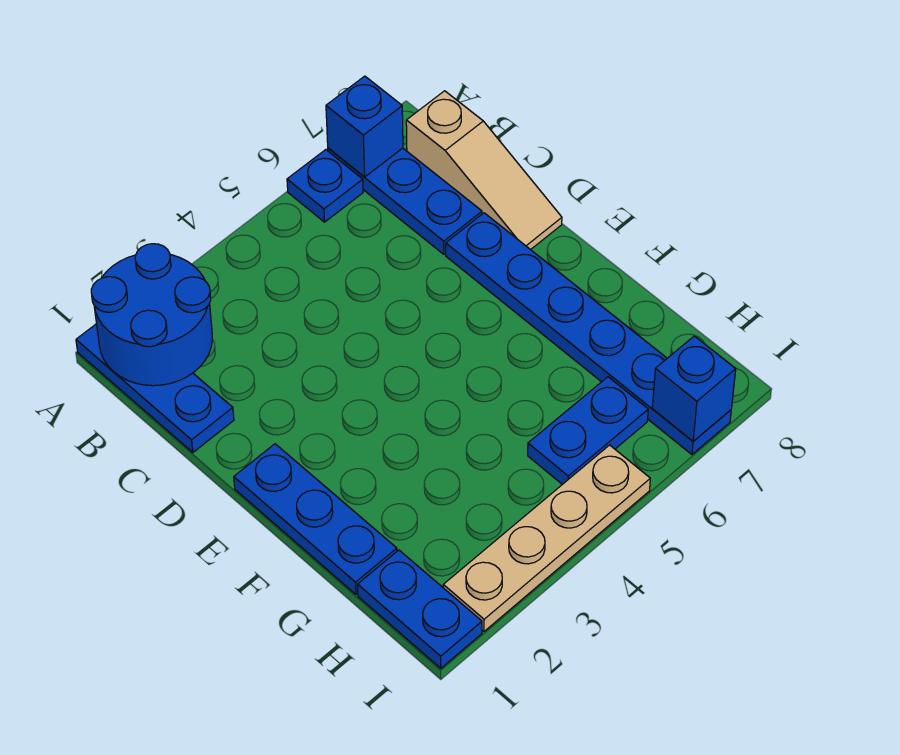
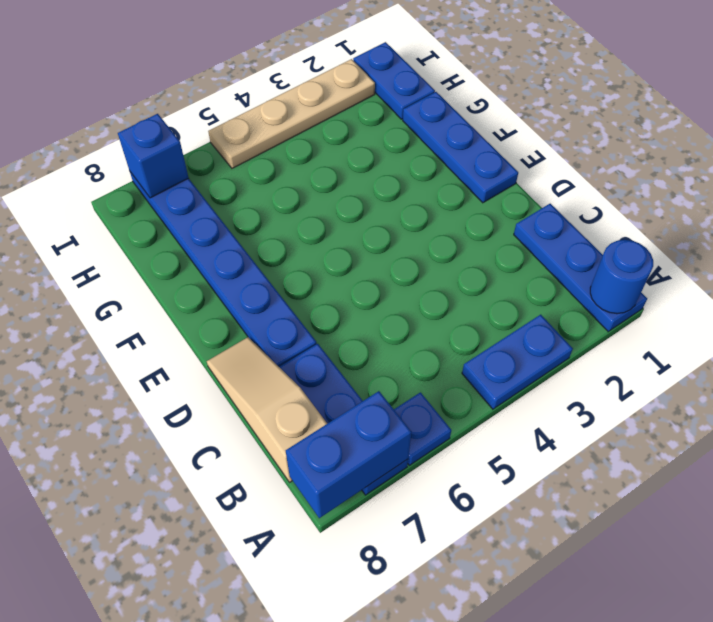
blue round brick A1:B2 level 2 -> blue round brick A1 level 2
blue brick A7 level 2 -> blue brick A7:A8 level 2
blue plate H5:H6 level 1 -> blue plate A3:A4 level 1

